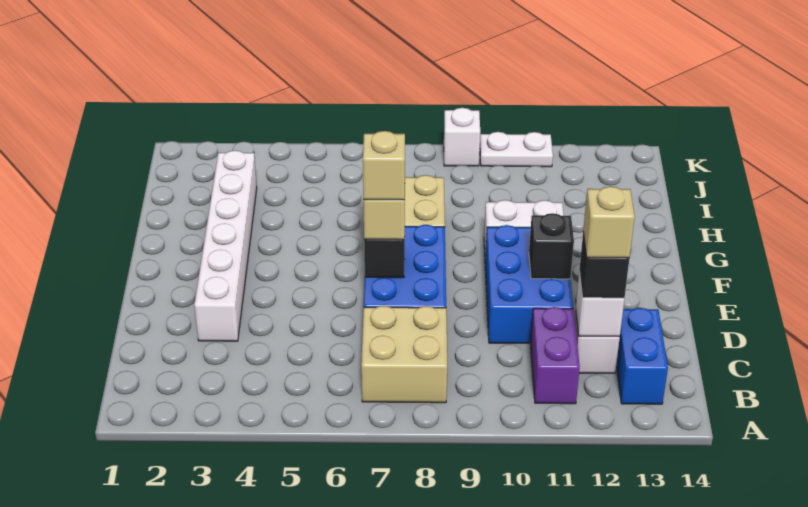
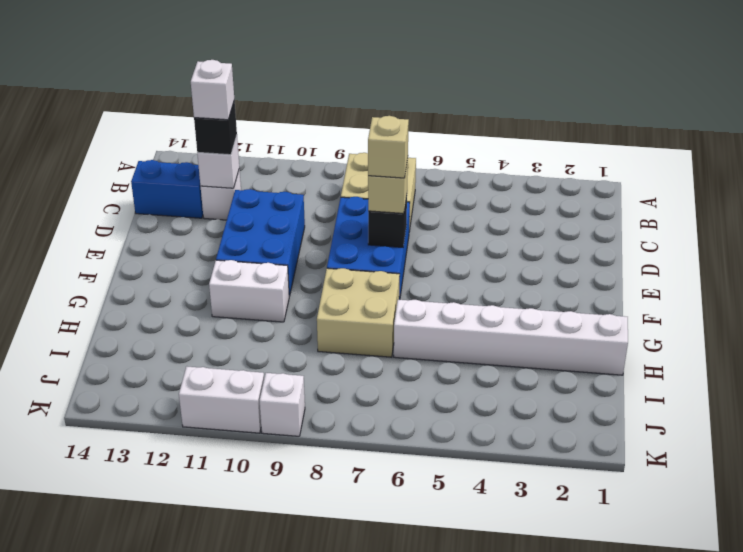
purple brick B11:C11 level 1 -> none
blue brick B13:C13 level 1 -> blue brick C13:C14 level 1
tan brick C12 level 4 -> white brick C12 level 4
white brick D3:I3 level 1 -> white brick H1:H6 level 1
black brick E11 level 2 -> none
white plate K10:K11 level 1 -> white brick K10:K11 level 1

